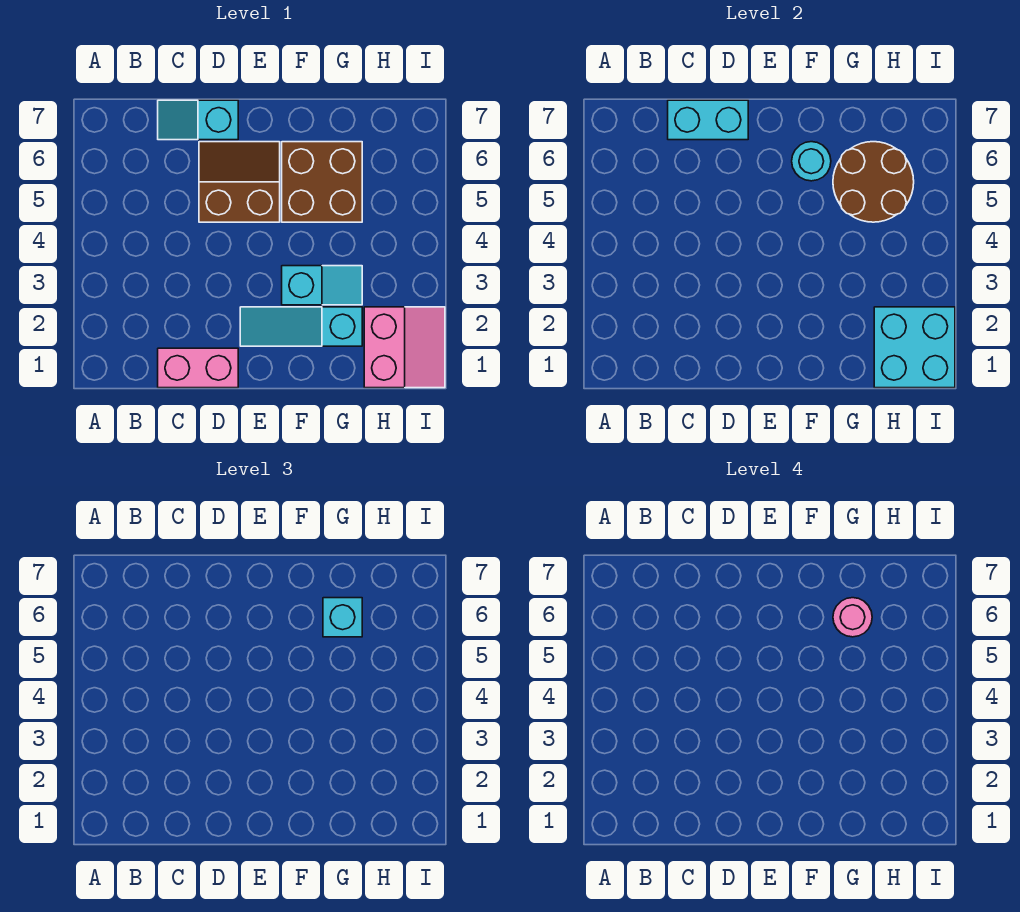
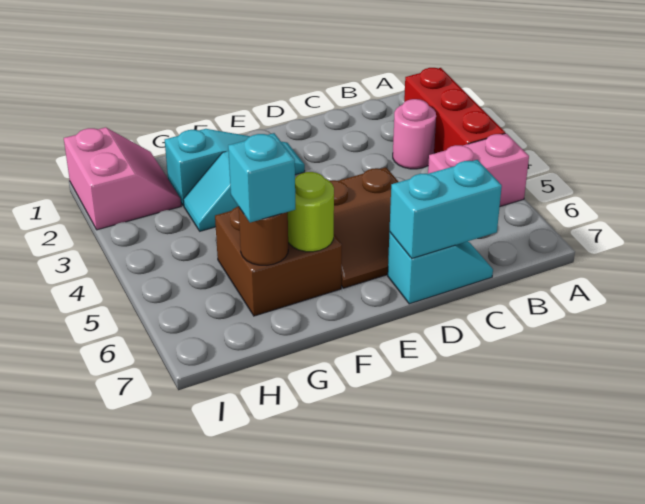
none -> red brick A2:A4 level 1
pink brick C1:D1 level 1 -> pink brick A5:B5 level 1
cyan round brick F6 level 2 -> lime round brick F6 level 2
brown round brick G5:H6 level 2 -> brown round brick G6 level 2
pink round brick G6 level 4 -> pink round brick B3 level 1
pink slope H1:I2 level 1 top H -> pink slope H1:I2 level 1 top I
cyan brick H1:I2 level 2 -> none

